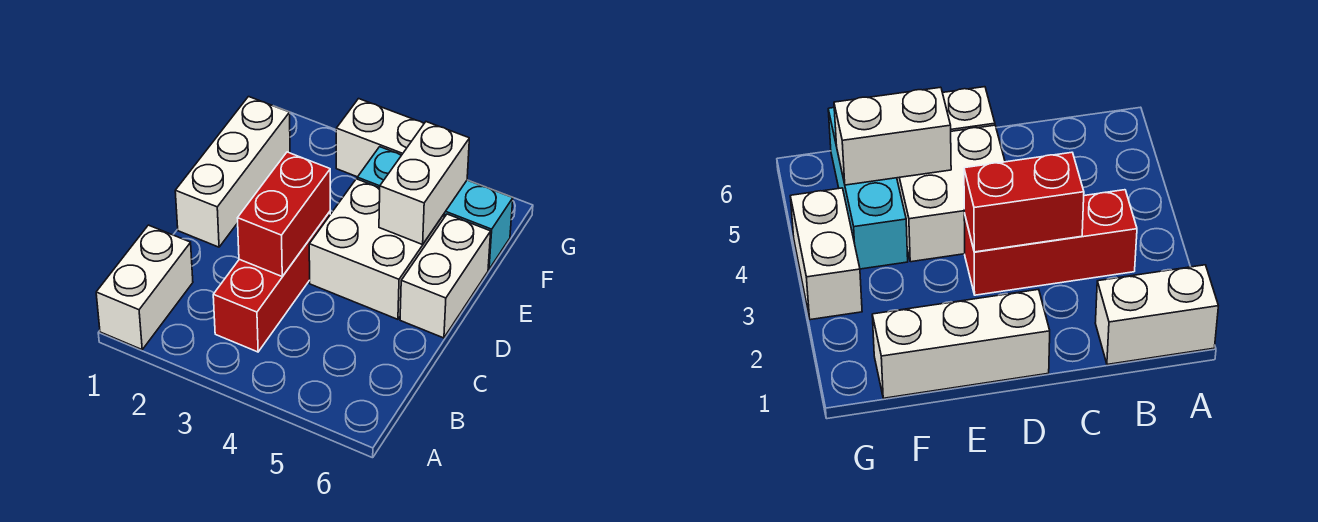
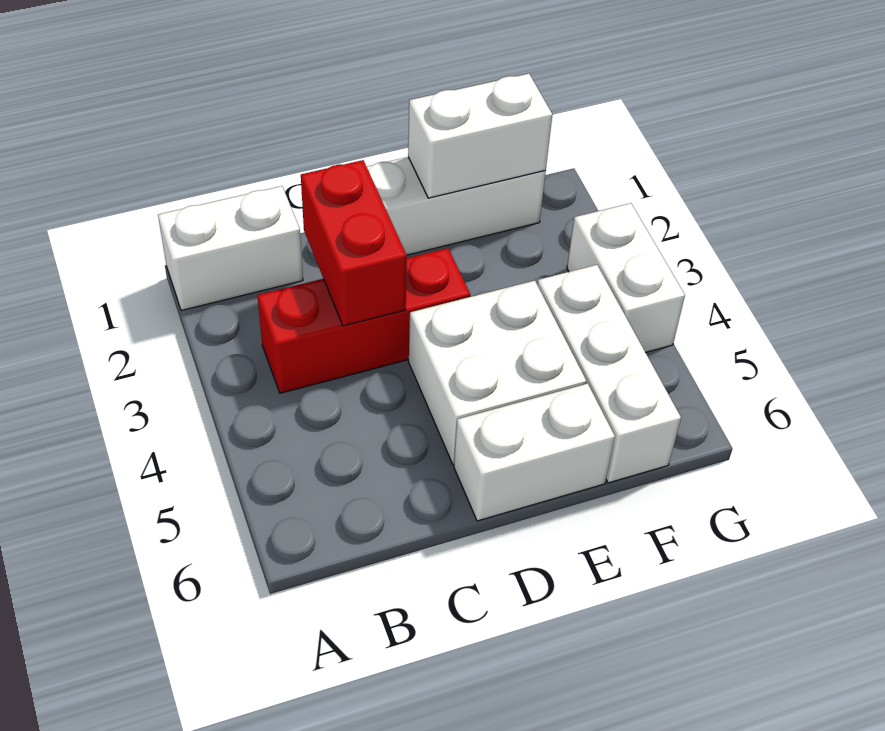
red brick C3:D3 level 2 -> red brick C2:C3 level 2
white brick E5:F5 level 2 -> white brick E1:F1 level 2
cyan brick F4:F6 level 1 -> white brick F4:F6 level 1

